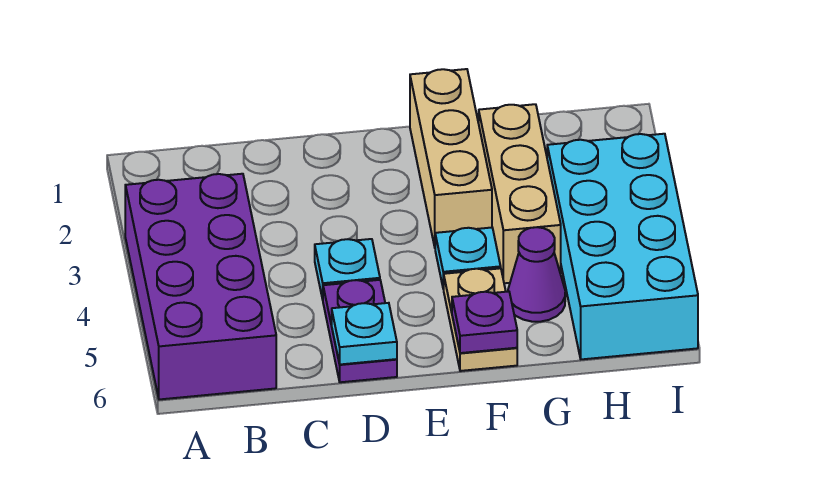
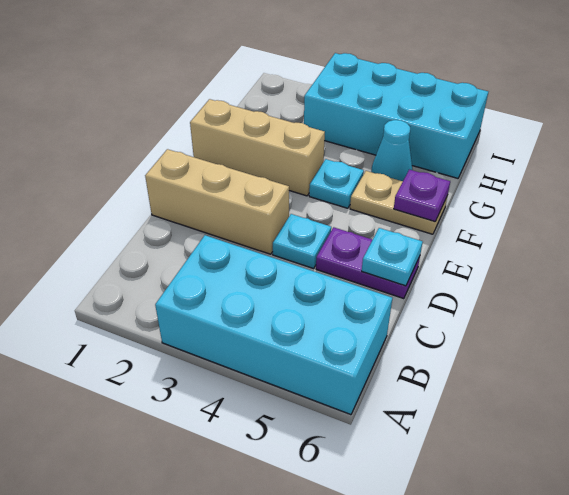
purple brick A3:B6 level 1 -> cyan brick A3:B6 level 1
tan brick G2:G4 level 1 -> tan brick D1:D3 level 1
purple cone G5 level 1 -> cyan cone G5 level 1

